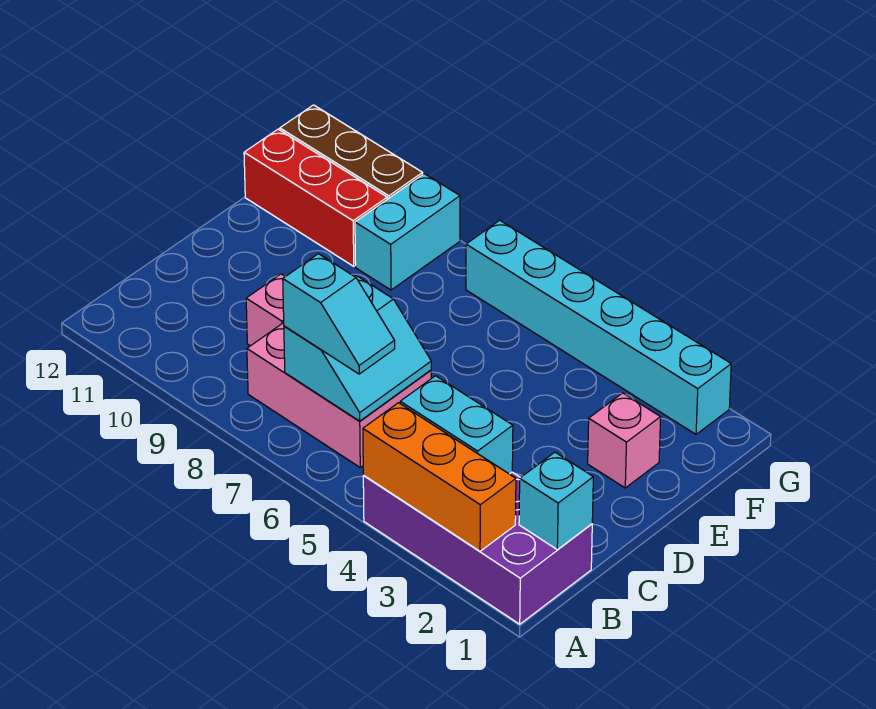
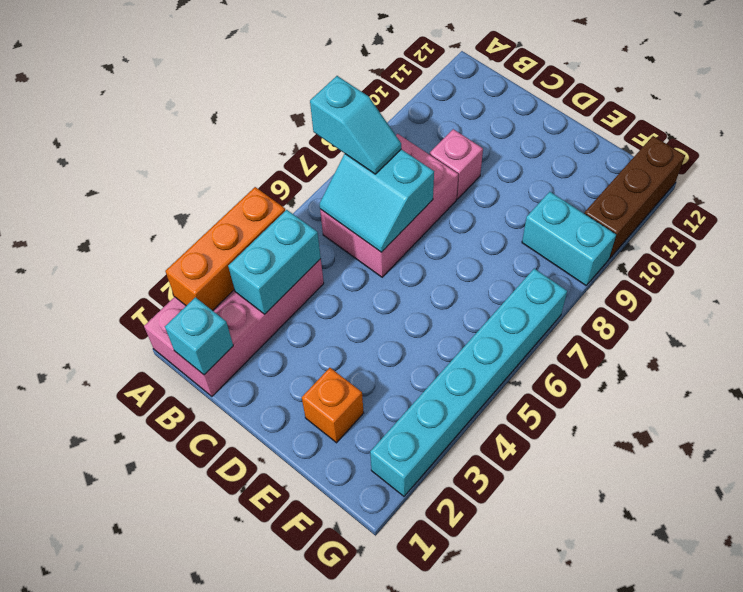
purple brick A1:B4 level 1 -> pink brick A1:B4 level 1
cyan slope B6:B7 level 3 top 7 -> cyan slope A7:B7 level 3 top A
pink brick E2 level 1 -> orange brick E2 level 1
red brick F10:F12 level 1 -> none

